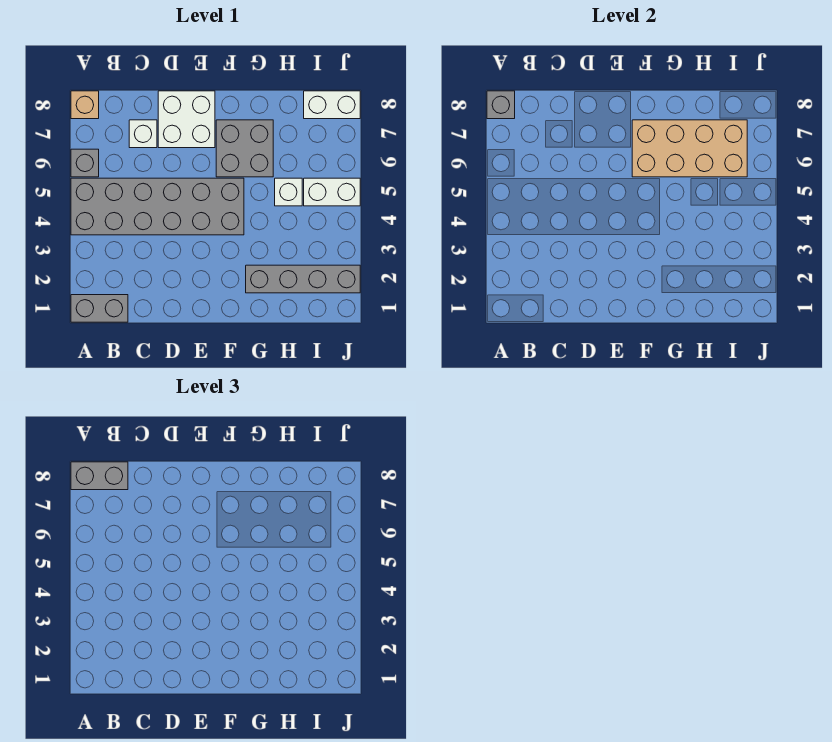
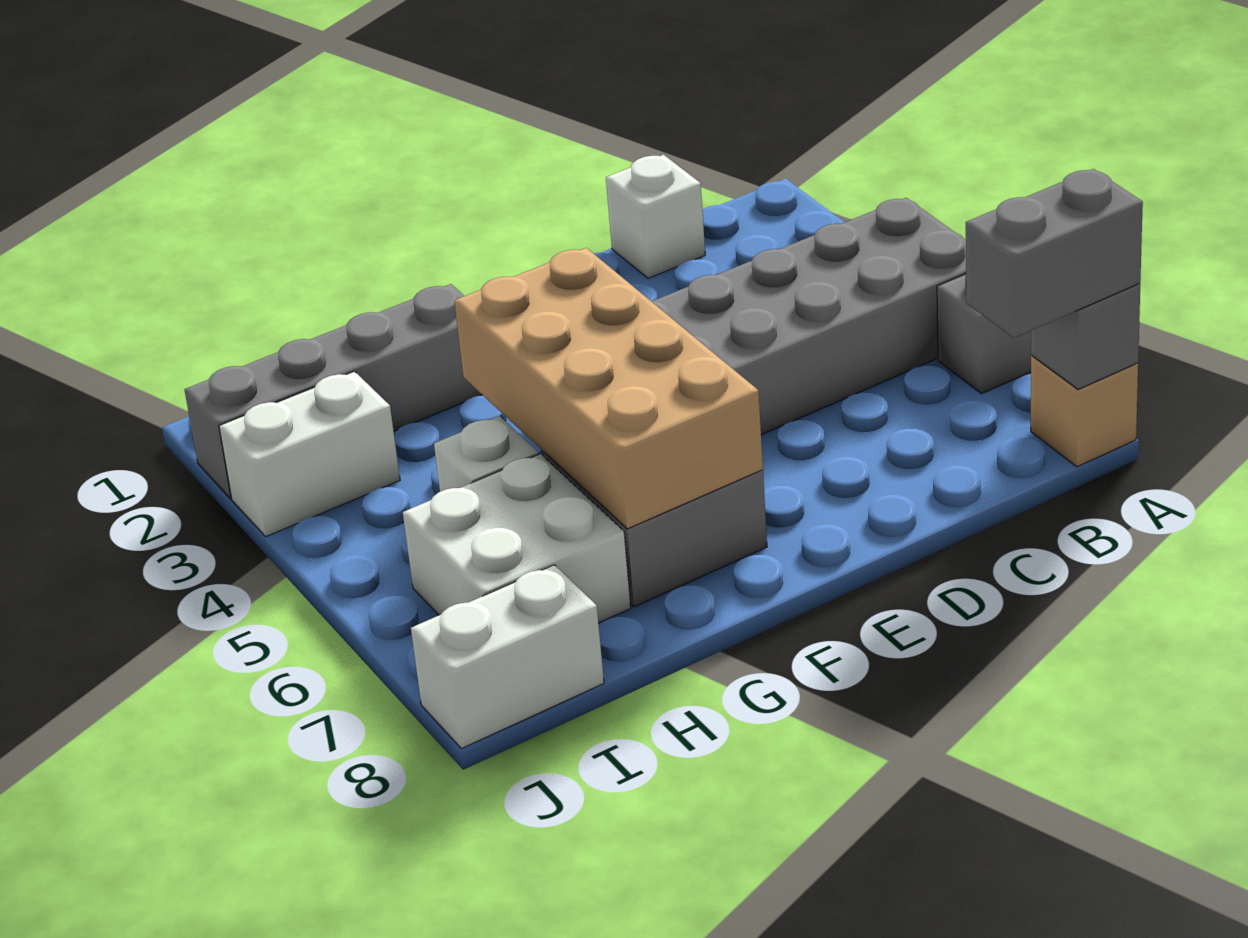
grey brick A1:B1 level 1 -> none
white brick C7 level 1 -> white brick C1 level 1
white brick D7:E8 level 1 -> white brick H6:I7 level 1
tan brick F6:I7 level 2 -> tan brick F4:G7 level 2
white brick I5:J5 level 1 -> white brick I3:J3 level 1

